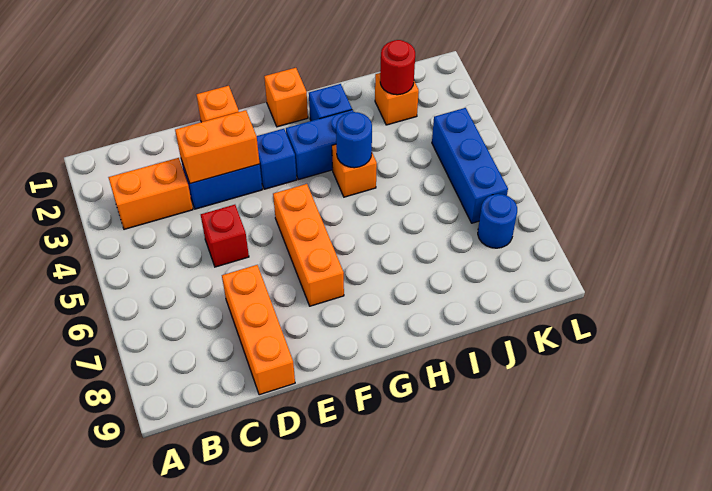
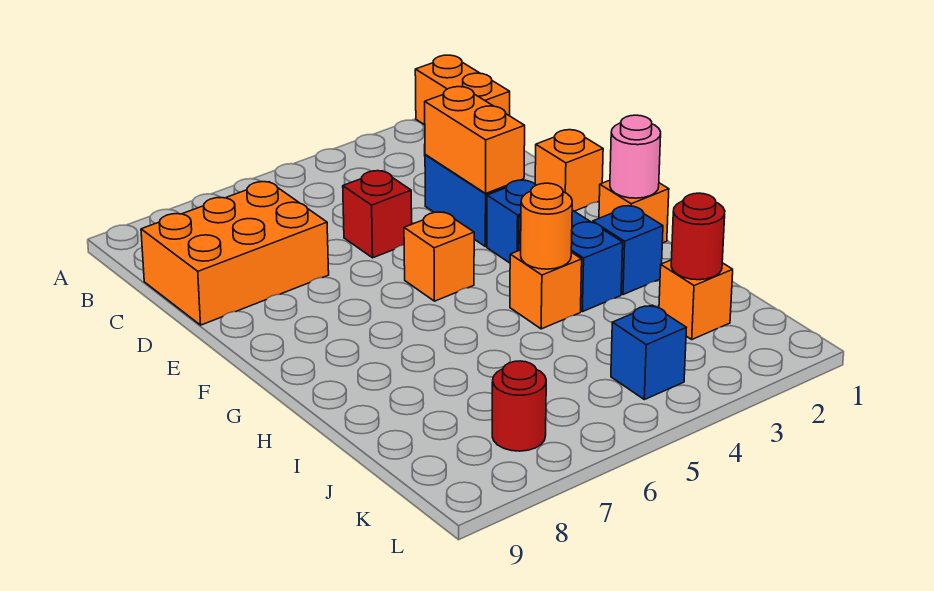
orange brick B3:C3 level 1 -> orange brick A1:B1 level 1
orange brick D7:D9 level 1 -> orange brick C7:D9 level 1
orange brick F5:F7 level 1 -> orange brick F5 level 1
none -> pink round brick G1 level 2
blue round brick H4 level 2 -> orange round brick H4 level 2
blue brick K4:K6 level 1 -> blue brick K4 level 1
blue round brick K7 level 1 -> red round brick K7 level 1

